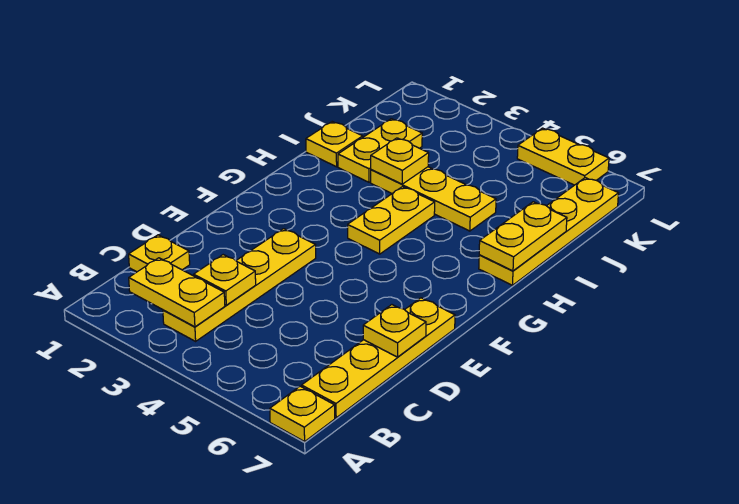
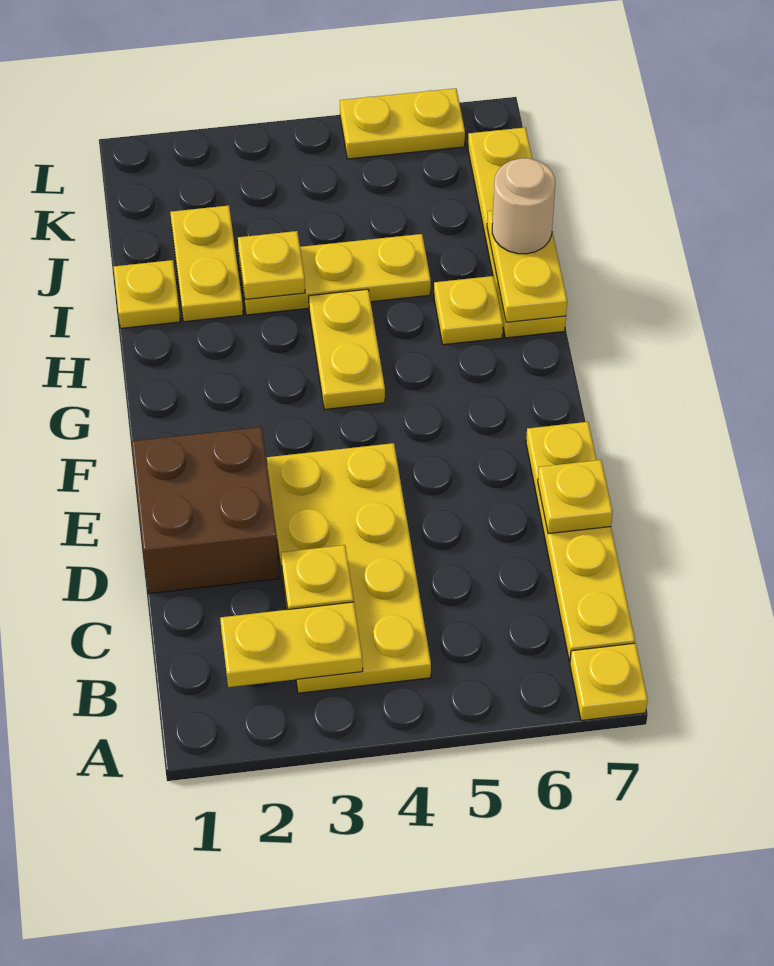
yellow plate B3:E3 level 1 -> yellow plate B3:E4 level 1
yellow plate C1 level 1 -> yellow plate H6 level 1
none -> brown brick D1:E2 level 1
none -> tan round brick I7 level 3

